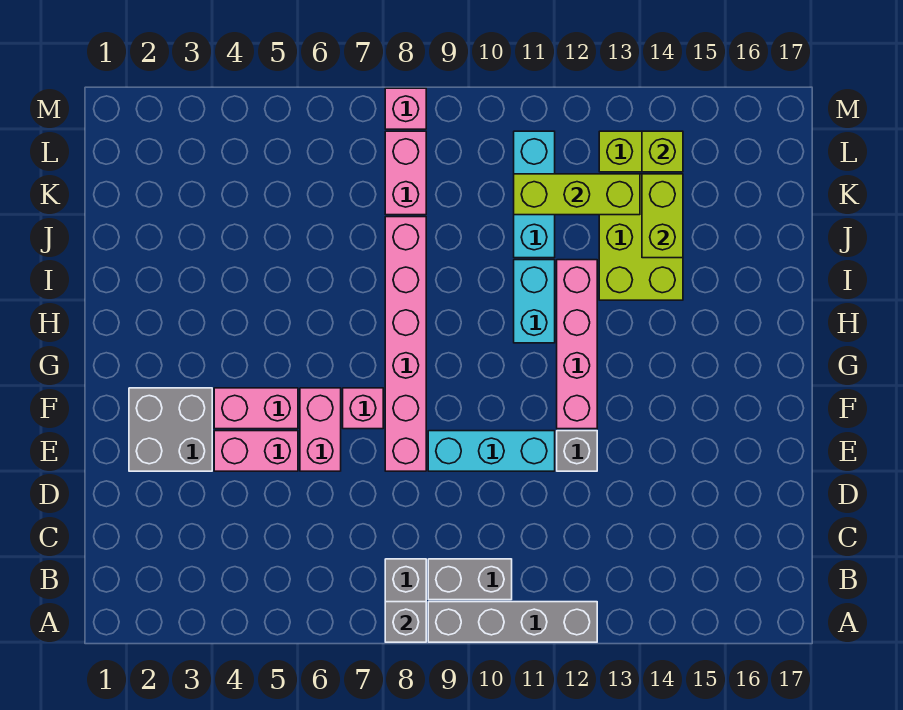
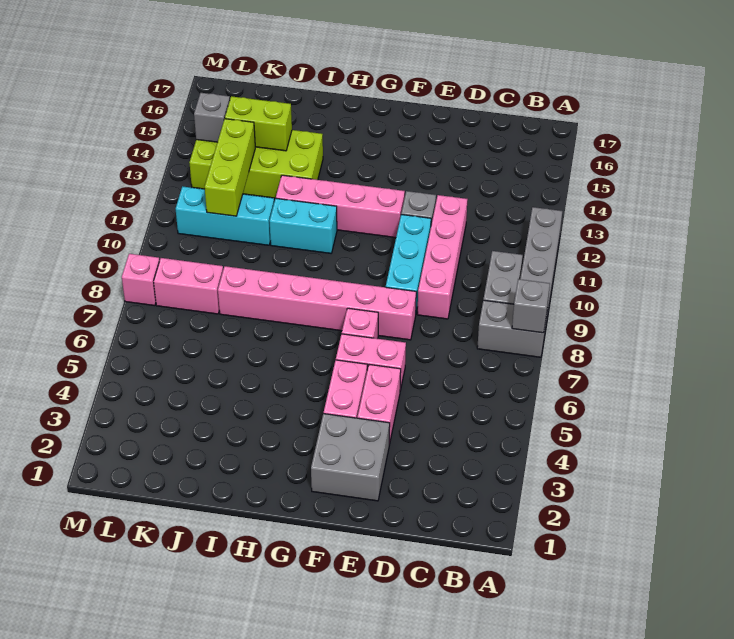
none -> pink brick D9:D12 level 1
lime brick L14 level 2 -> grey brick L14 level 2

